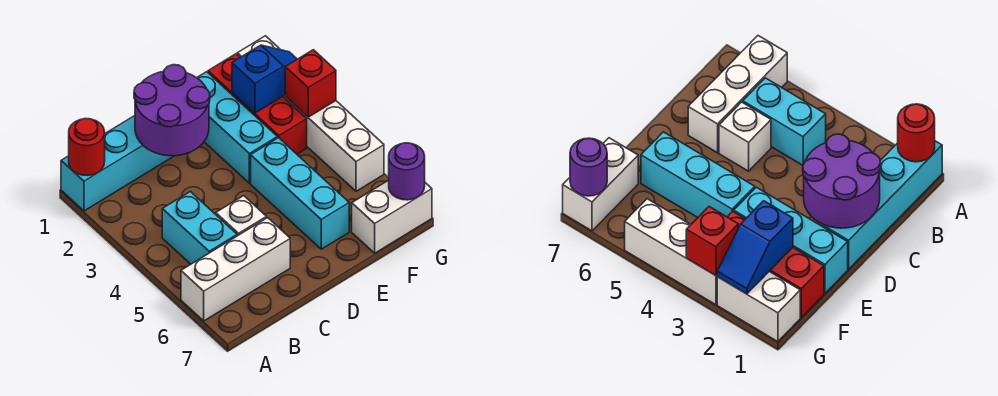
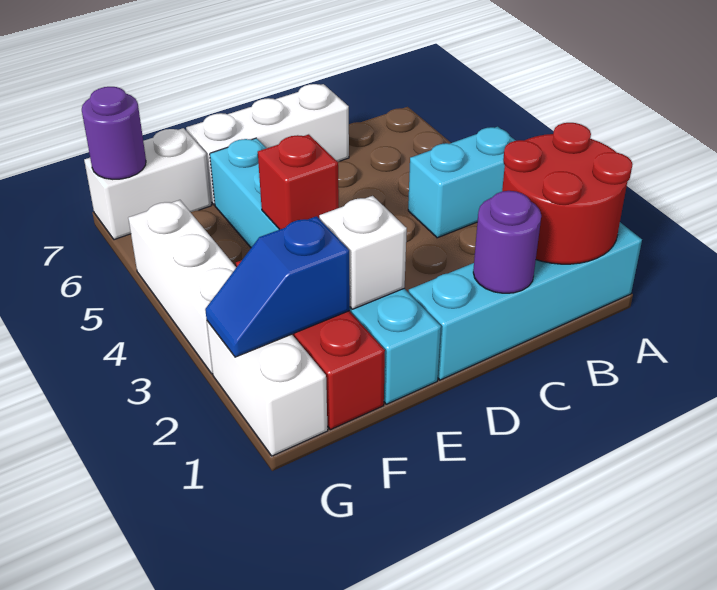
red round brick A1 level 2 -> red round brick A1:B2 level 2
white brick A6:C6 level 1 -> white brick C7:E7 level 1
cyan brick B4:B5 level 1 -> cyan brick A4:B4 level 1
purple round brick C1:D2 level 2 -> purple round brick C1 level 2
white brick C5 level 1 -> white brick E2 level 2
red brick G3 level 2 -> red brick E4 level 2

